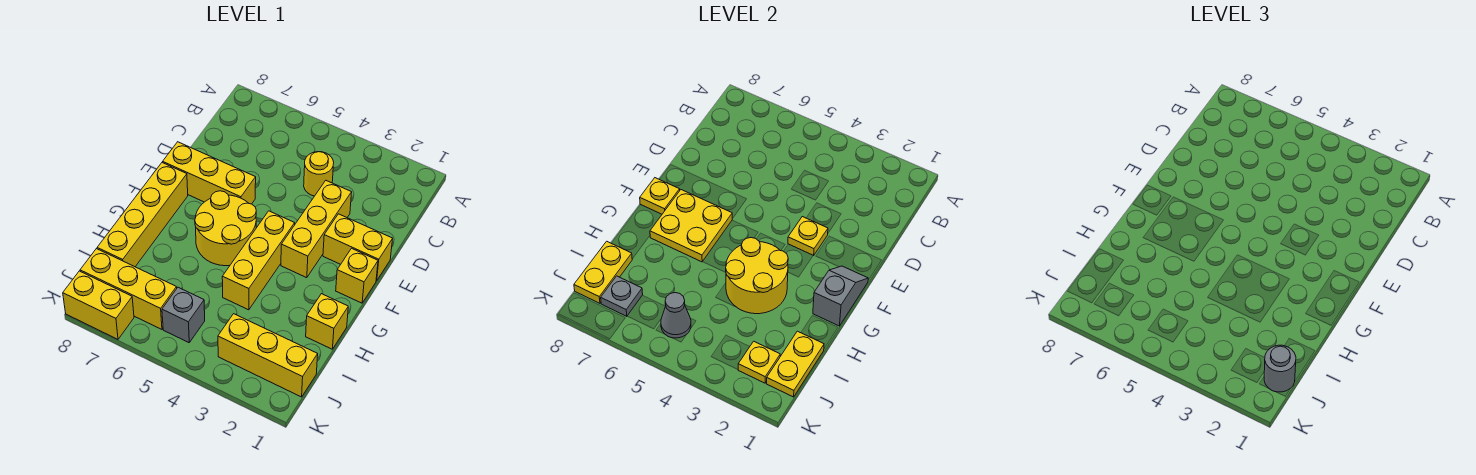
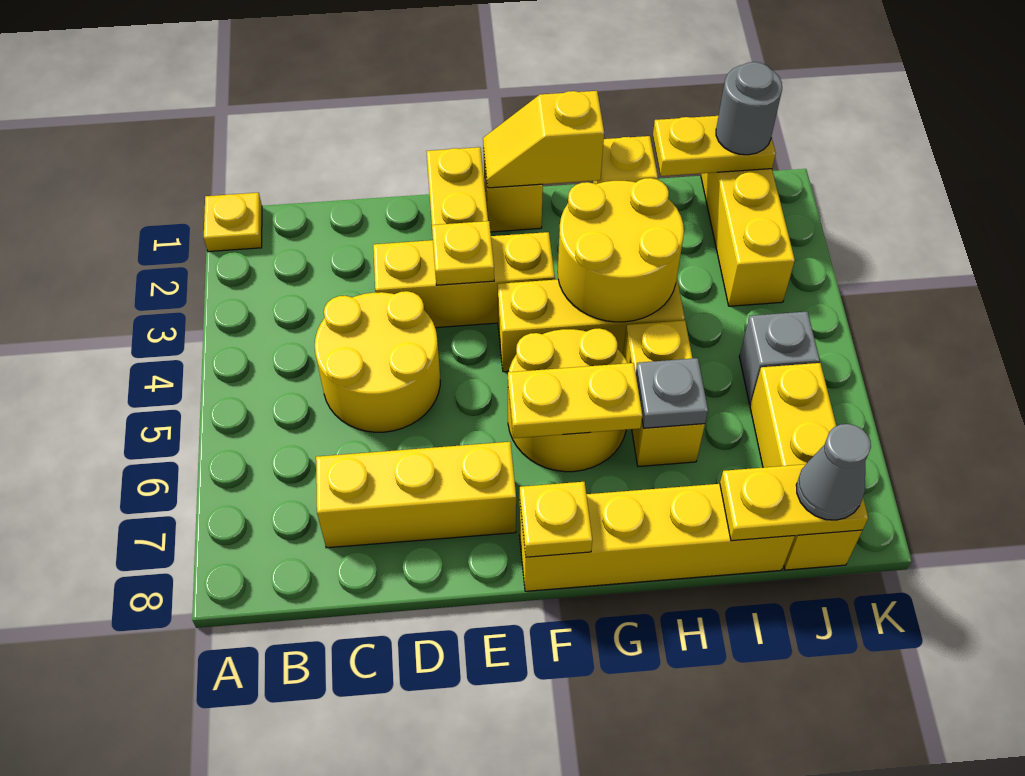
yellow round brick C4 level 1 -> yellow round brick C4:D5 level 1
yellow brick E6:E8 level 1 -> yellow brick C7:E7 level 1
grey slope F1:G1 level 2 top G -> yellow slope F1:G1 level 2 top G
yellow plate F6:G7 level 2 -> yellow plate F6:G6 level 2
yellow plate J2 level 2 -> yellow plate A1 level 1
grey cone J5 level 2 -> grey cone J8 level 3
grey plate J7 level 2 -> grey plate H6 level 2
yellow brick K7:K8 level 1 -> yellow brick H5:H6 level 1

